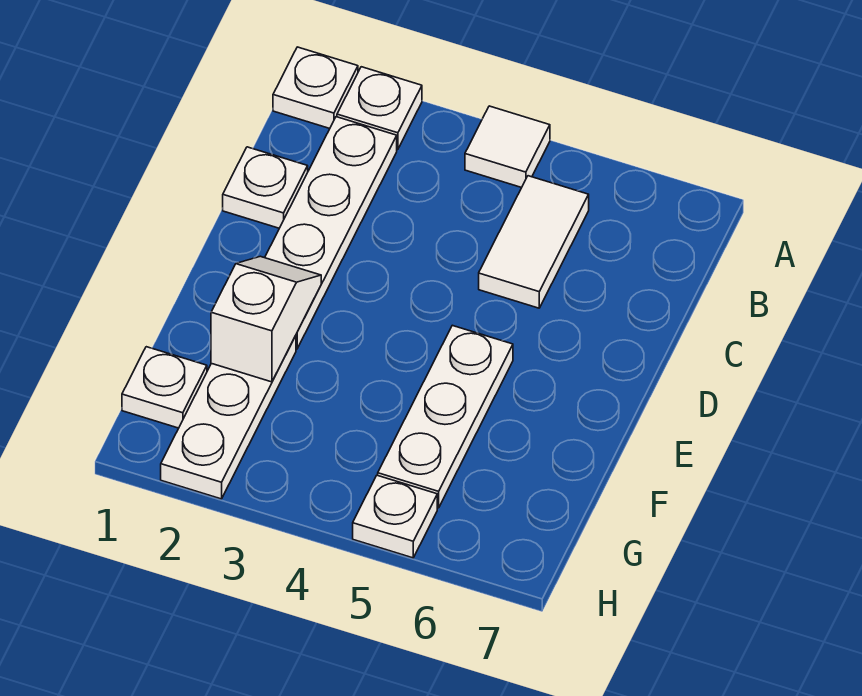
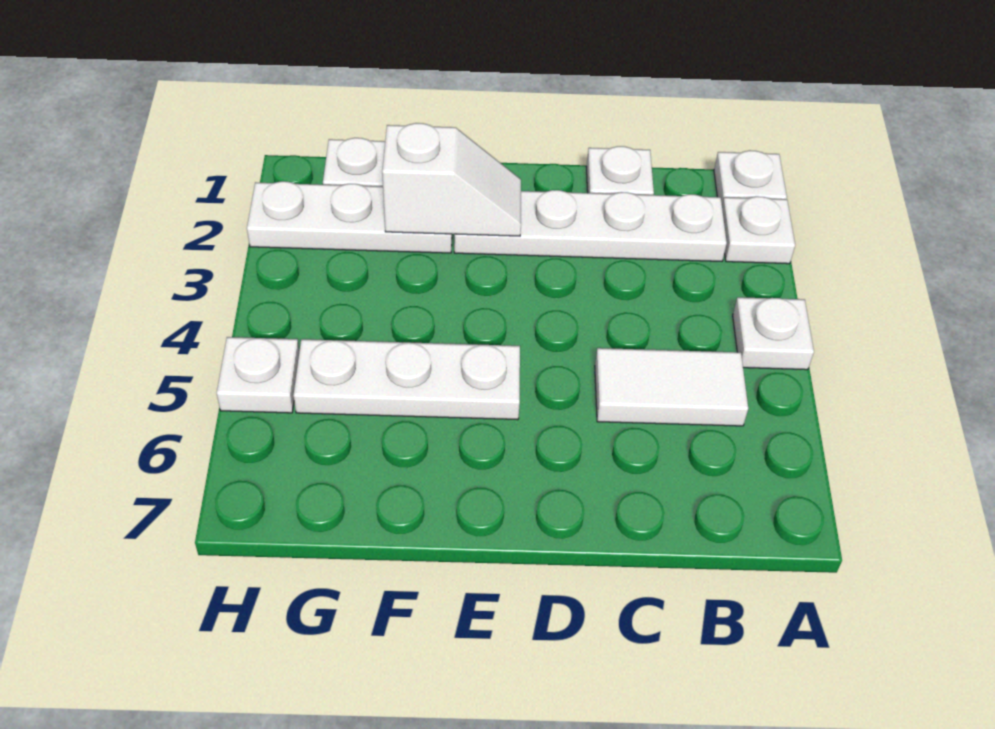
white tile A4 level 1 -> white plate A4 level 1

